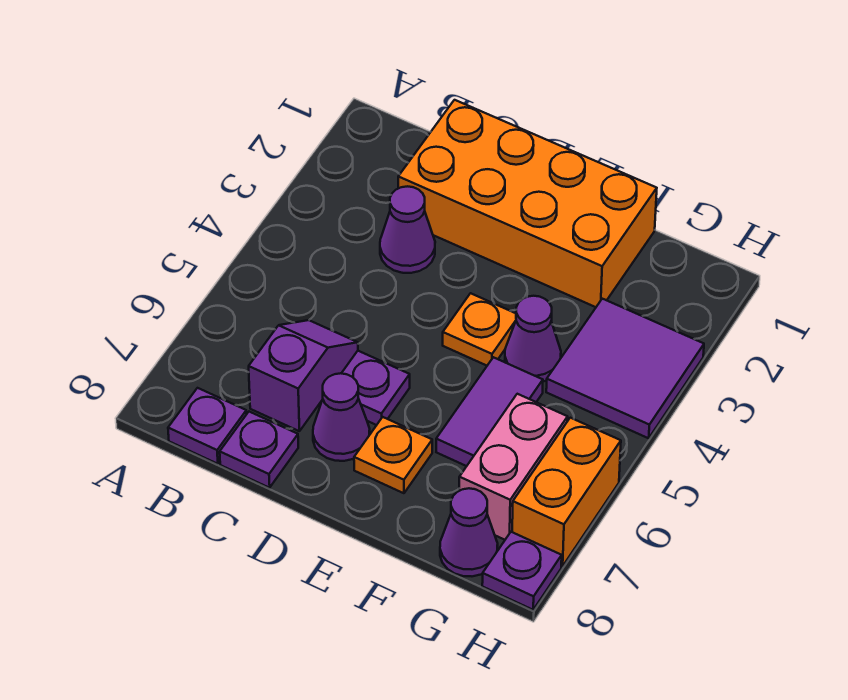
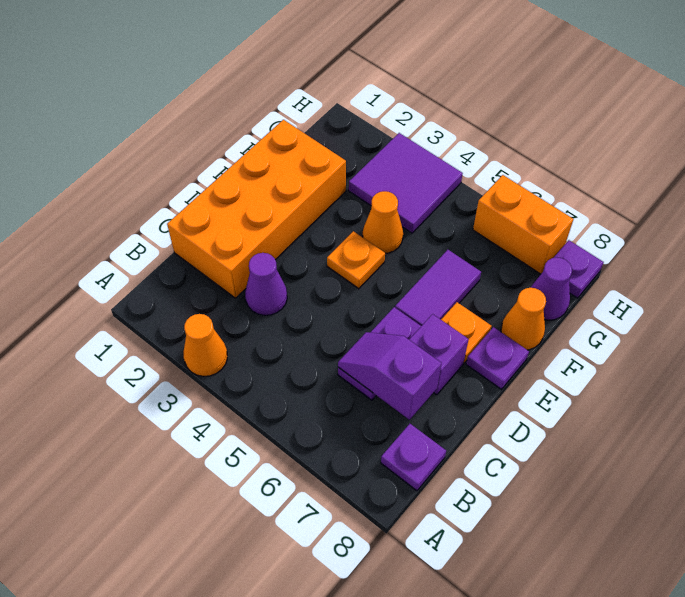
none -> orange cone A3 level 1
purple plate C8 level 1 -> purple plate E8 level 1
purple cone D7 level 1 -> purple brick D7 level 1
purple cone F4 level 1 -> orange cone F4 level 1
purple tile F5:F6 level 1 -> purple tile E6:F6 level 1
none -> orange cone F8 level 1
pink brick G6:G7 level 1 -> none

